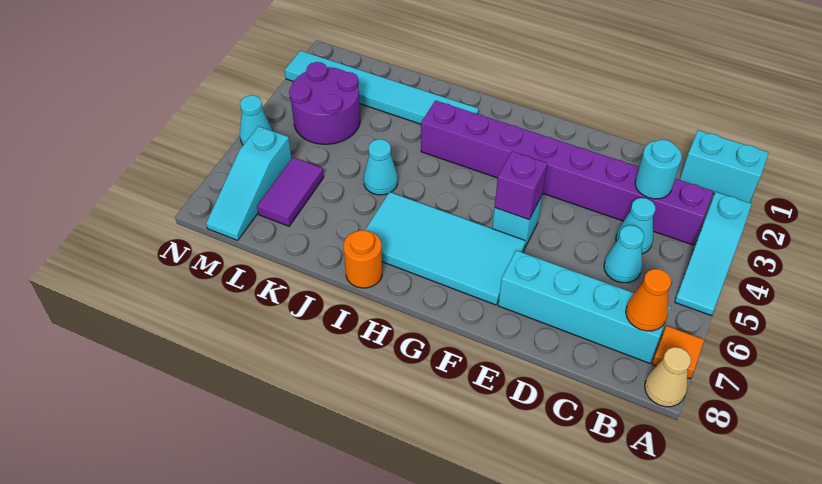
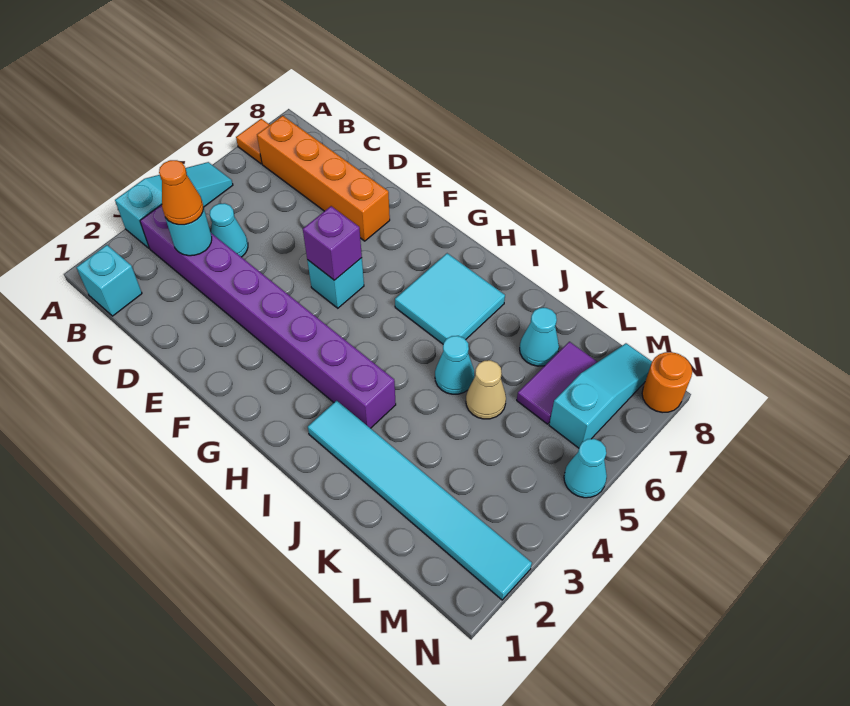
cyan brick A1:B1 level 1 -> cyan brick B1 level 1
tan cone A8 level 1 -> tan cone K5 level 1
cyan brick B7:E7 level 1 -> orange brick B7:E7 level 1
orange cone B7 level 2 -> orange cone C3 level 3
cyan cone C5 level 1 -> cyan cone K7 level 1
cyan tile F6:I7 level 1 -> cyan tile H6:I7 level 1
orange round brick I8 level 1 -> orange round brick N8 level 1
purple round brick L3:M4 level 1 -> none

